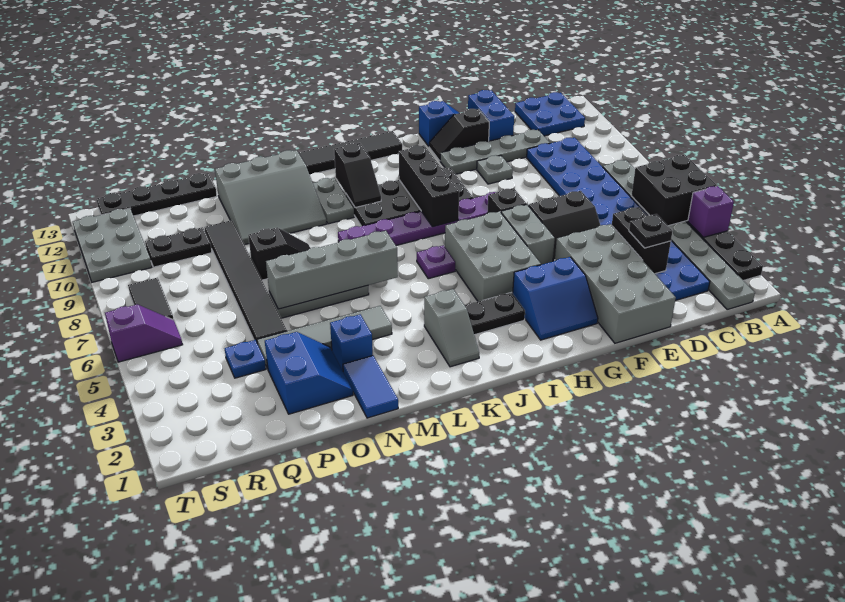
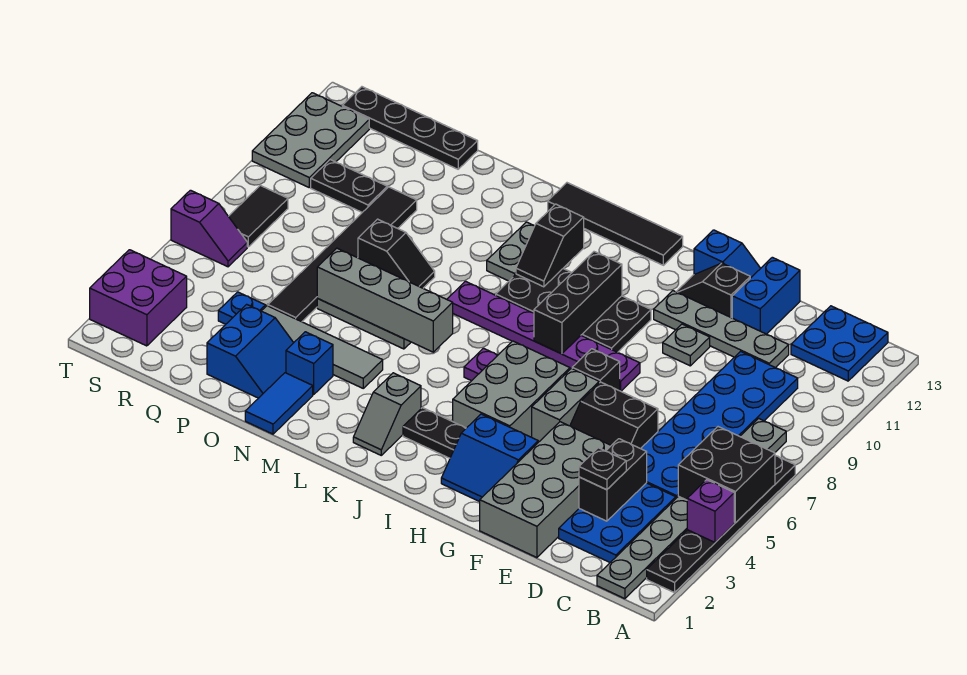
grey slope M10:O12 level 1 top 12 -> none
none -> purple brick S2:T3 level 1

